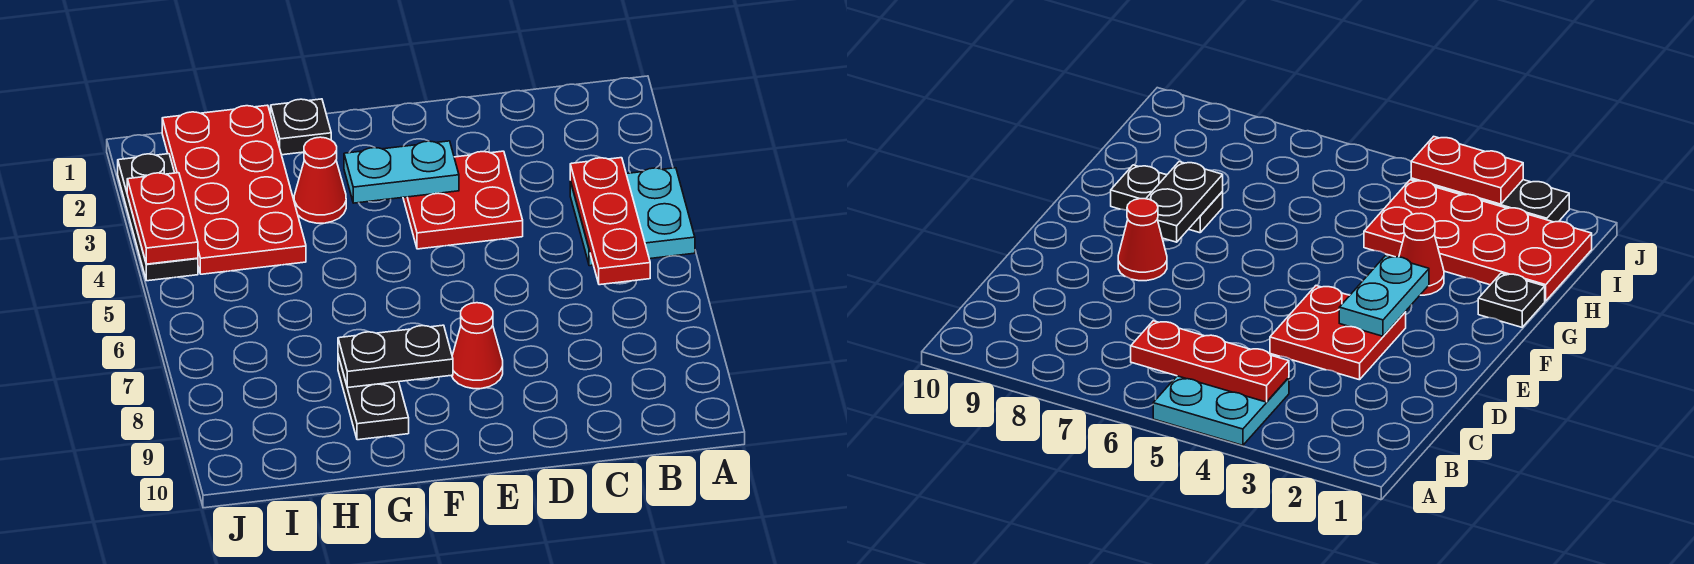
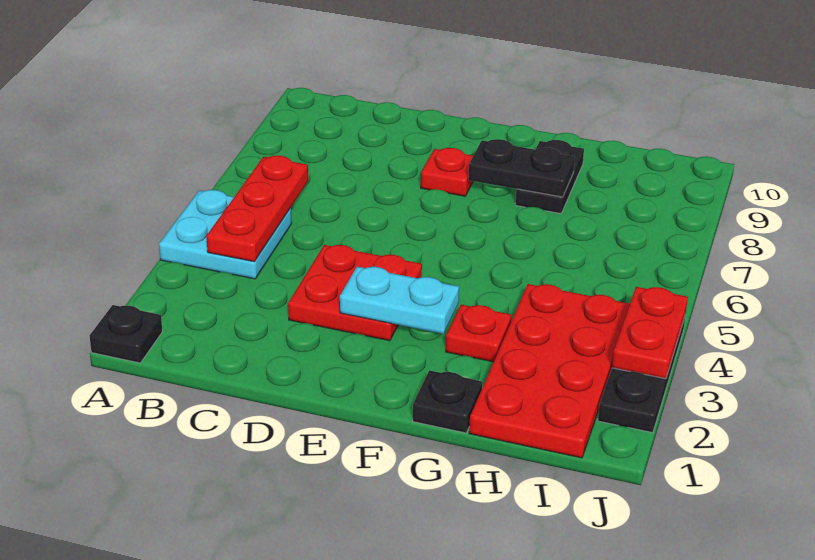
none -> black plate A1 level 1
red cone E8 level 1 -> red plate E8 level 1
red cone G3 level 1 -> red plate G3 level 1

